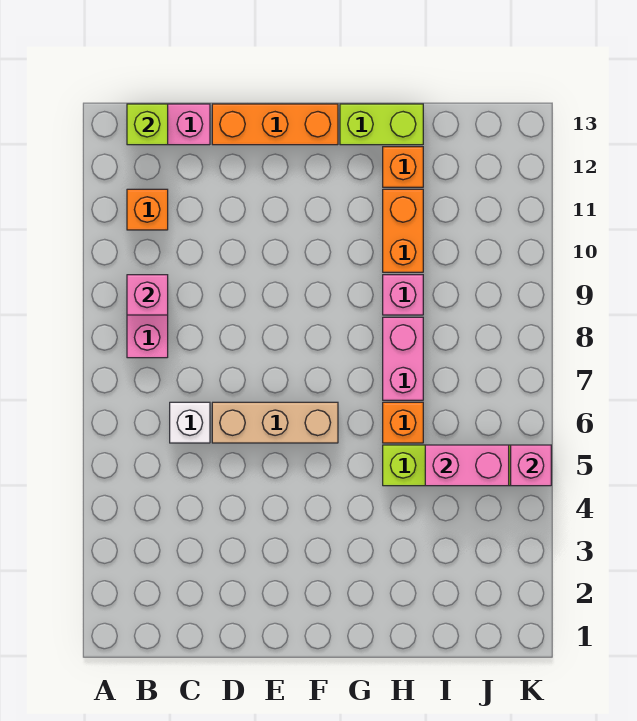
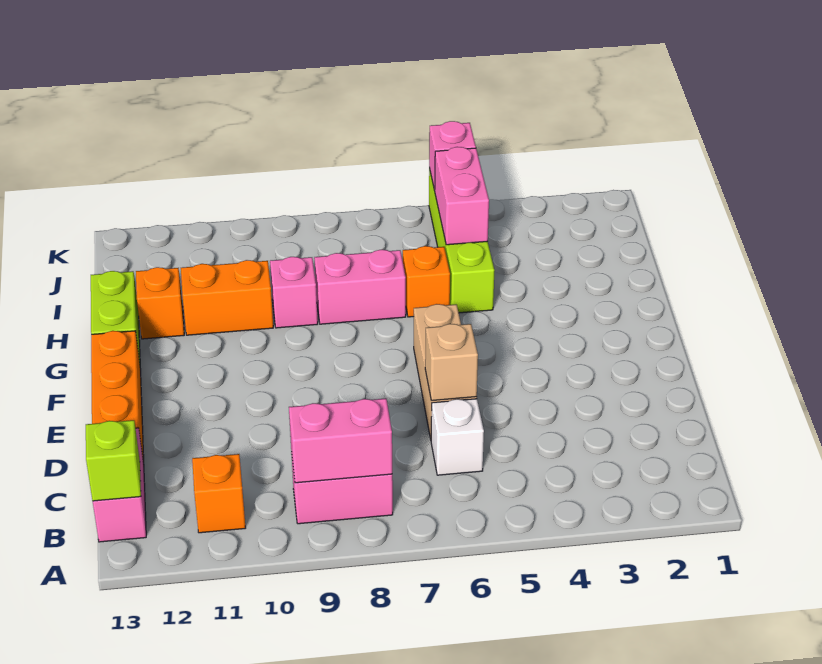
pink brick B9 level 2 -> pink brick B8:B9 level 2
none -> tan brick D6 level 2

